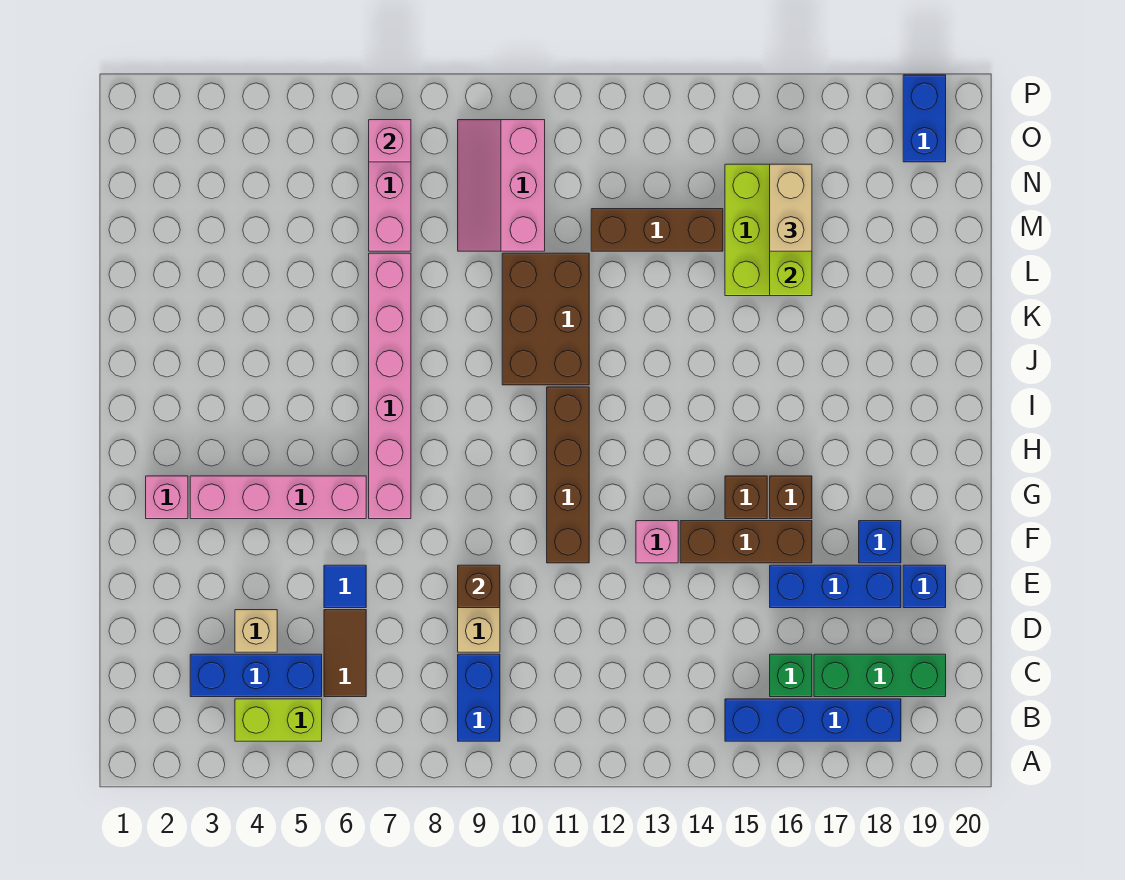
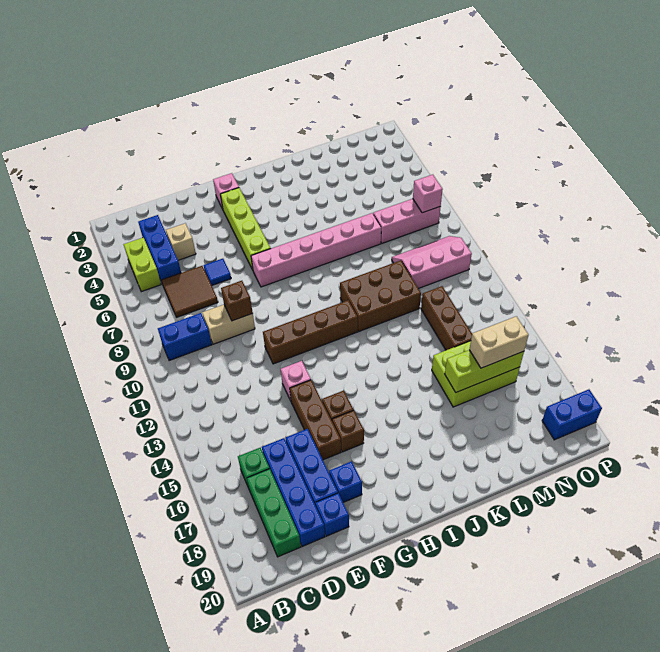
blue brick B15:B18 level 1 -> blue brick D16:D19 level 1
brown tile C6:D6 level 1 -> brown tile C6:D7 level 1
pink brick G3:G6 level 1 -> lime brick G3:G6 level 1

